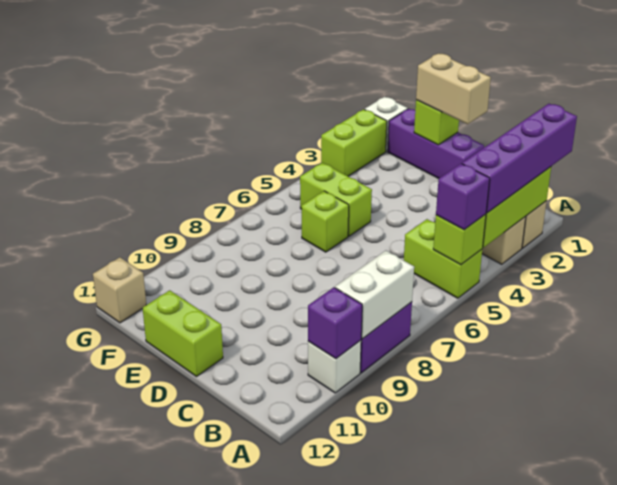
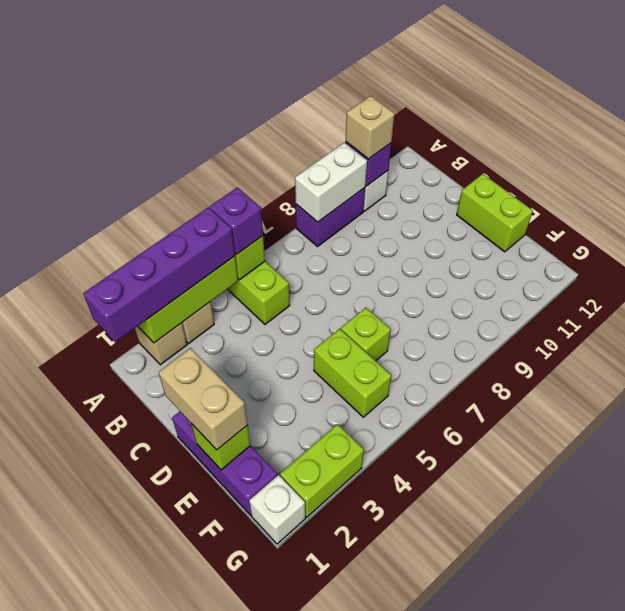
tan brick G12 level 1 -> tan brick A10 level 3

